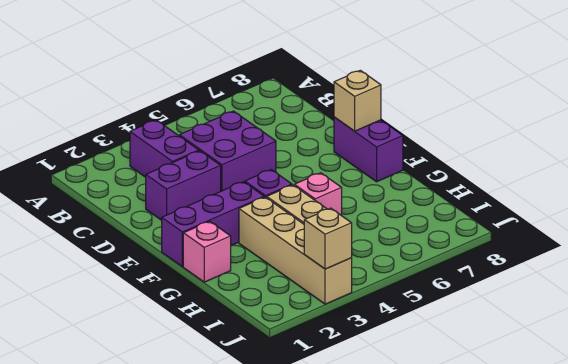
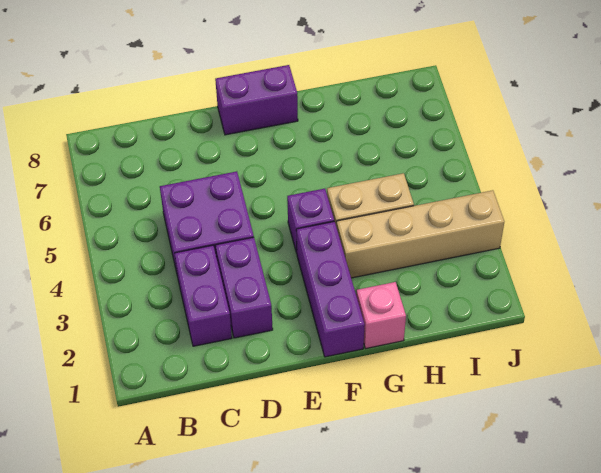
purple brick B3:C3 level 1 -> purple brick C2:C3 level 1
tan brick E8 level 2 -> none
pink brick G5 level 1 -> none
tan brick J3 level 2 -> none

